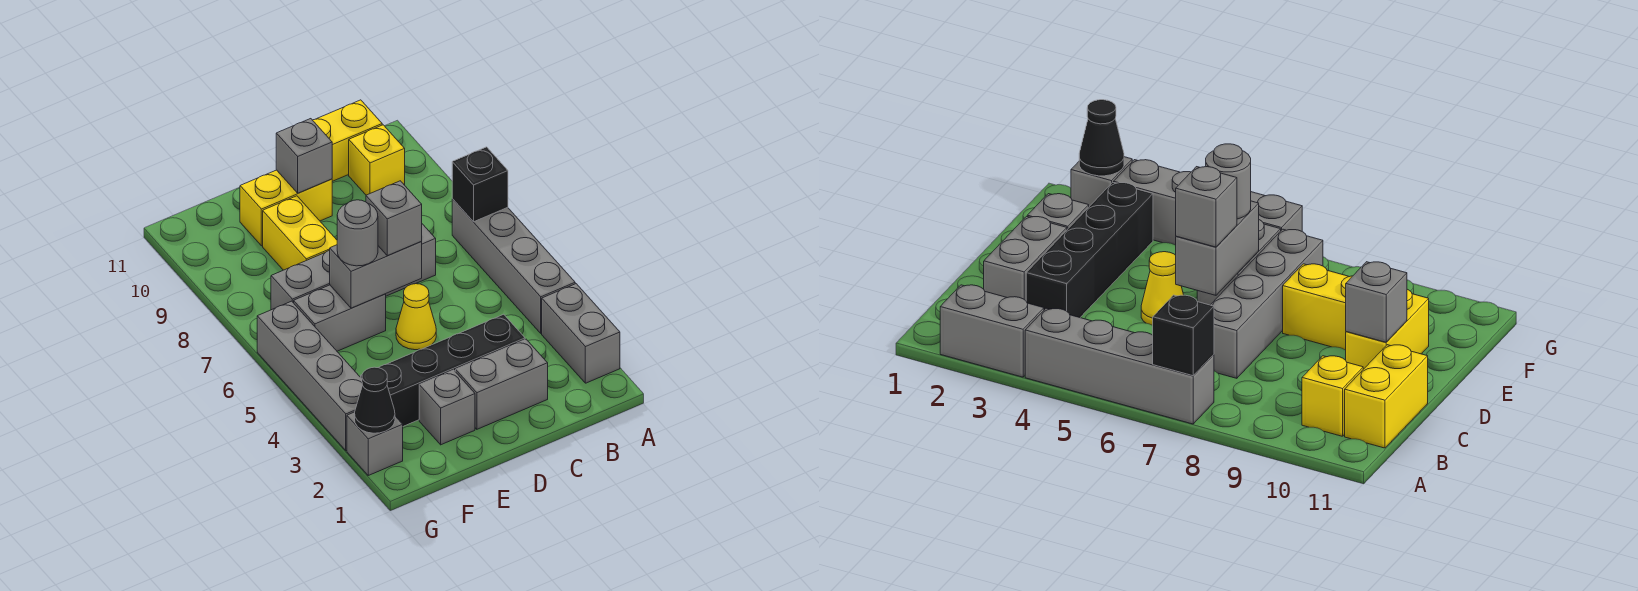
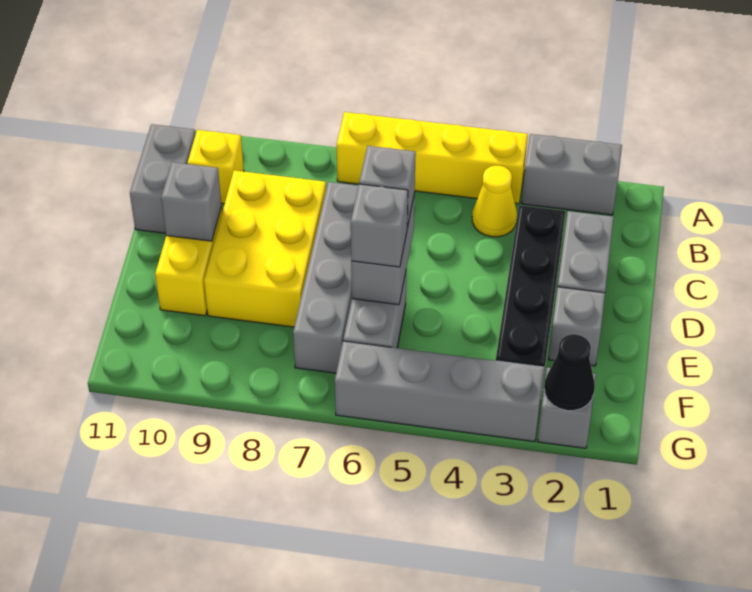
grey brick A4:A7 level 1 -> yellow brick A4:A7 level 1
black brick A7 level 2 -> none
yellow brick B11:C11 level 1 -> grey brick B11:C11 level 1
yellow cone D5 level 1 -> yellow cone B4 level 1
grey round brick E6 level 3 -> grey brick E6 level 3
yellow brick E8:E9 level 1 -> yellow brick C8:E9 level 1

